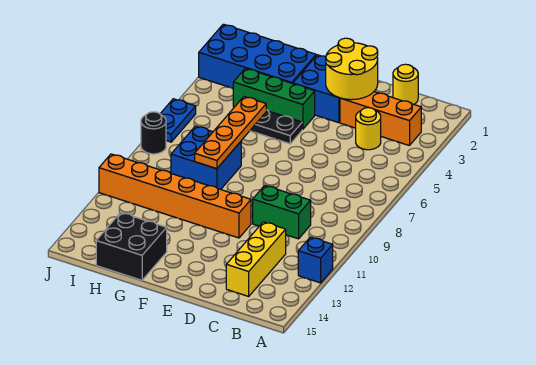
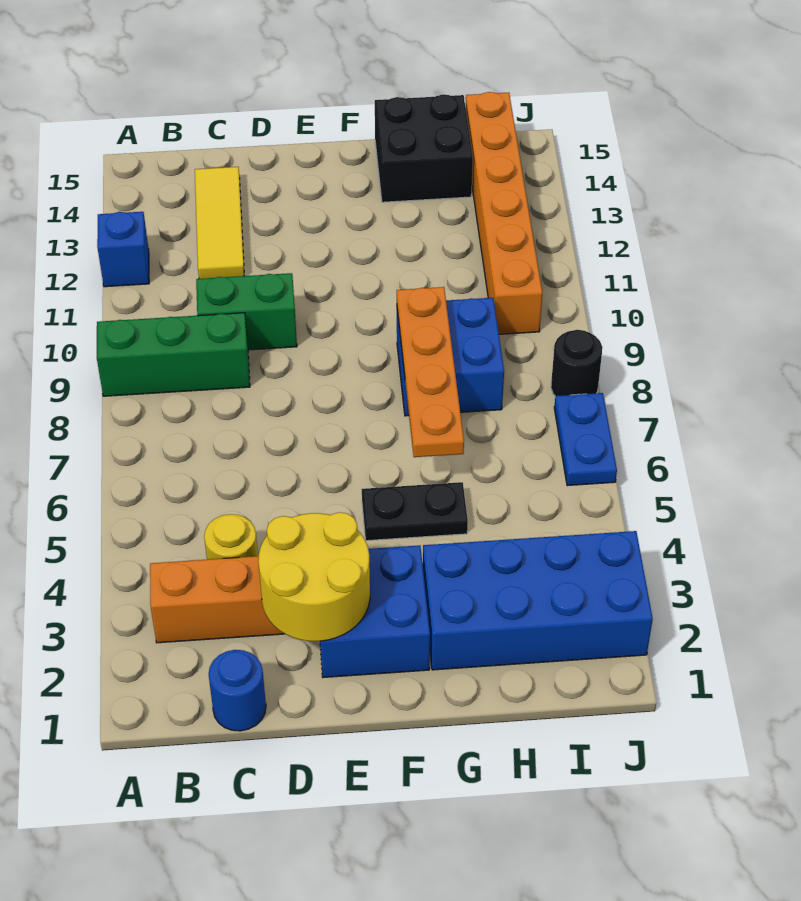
yellow round brick C1 level 1 -> blue round brick C1 level 1
yellow brick C12:C14 level 1 -> yellow tile C12:C14 level 1
orange brick E11:J11 level 1 -> orange brick I10:I15 level 1
green brick F4:H4 level 1 -> green brick A9:C9 level 1

